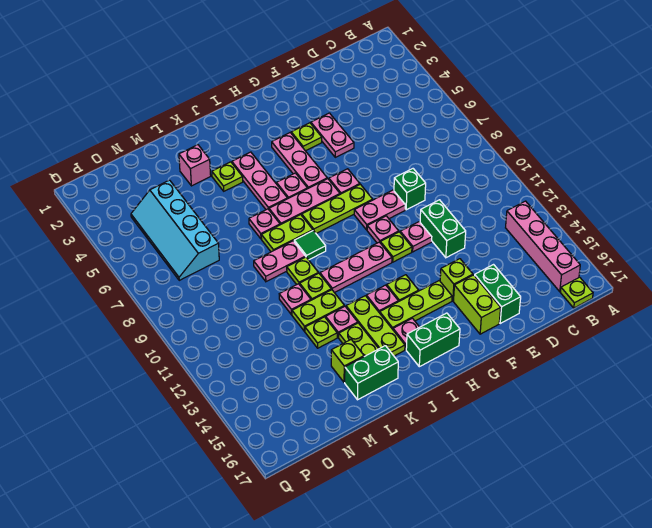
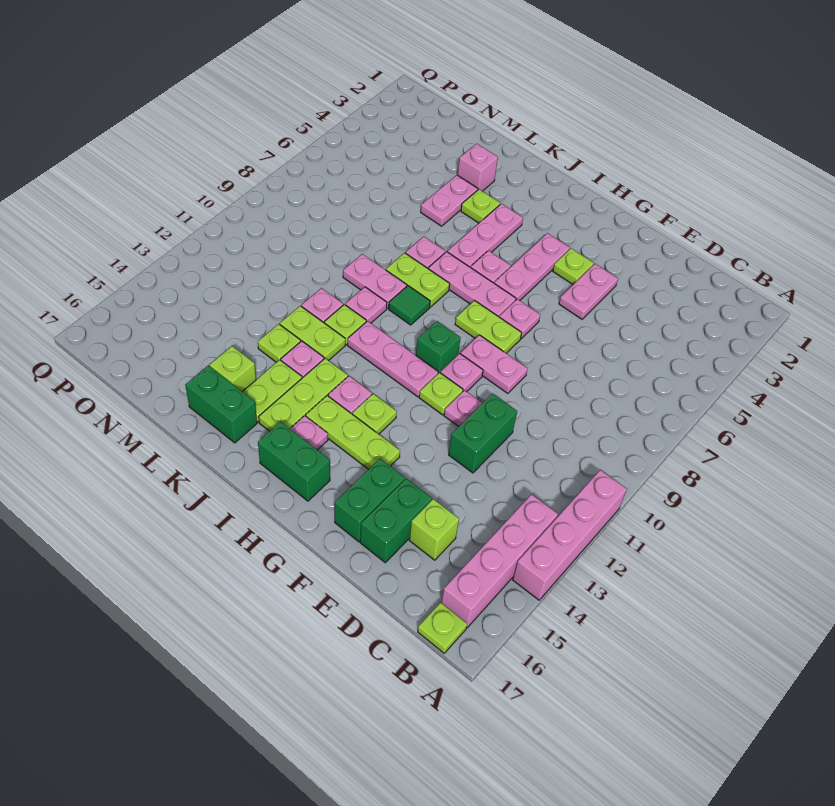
none -> pink brick A11:A14 level 1
green brick E9 level 1 -> green brick H10 level 1
lime brick F14 level 1 -> lime brick D15 level 1
lime brick F15:F16 level 1 -> green brick F15:F16 level 1
lime plate G8:I8 level 1 -> lime plate G8:H8 level 1
lime plate K10 level 1 -> pink plate K10 level 1
none -> pink plate L4:L5 level 1
cyan slope N4:O7 level 1 top N -> none

